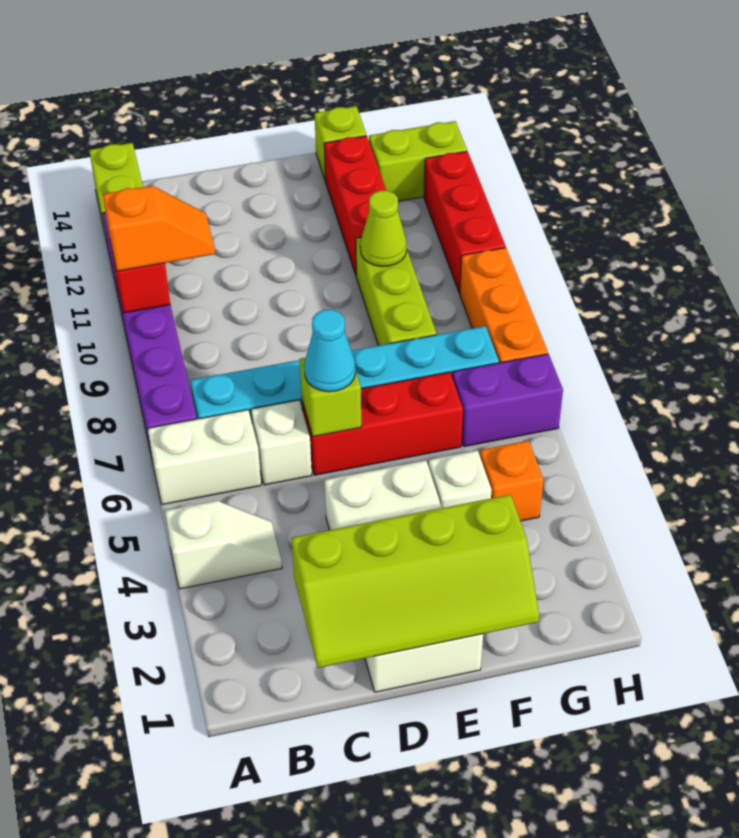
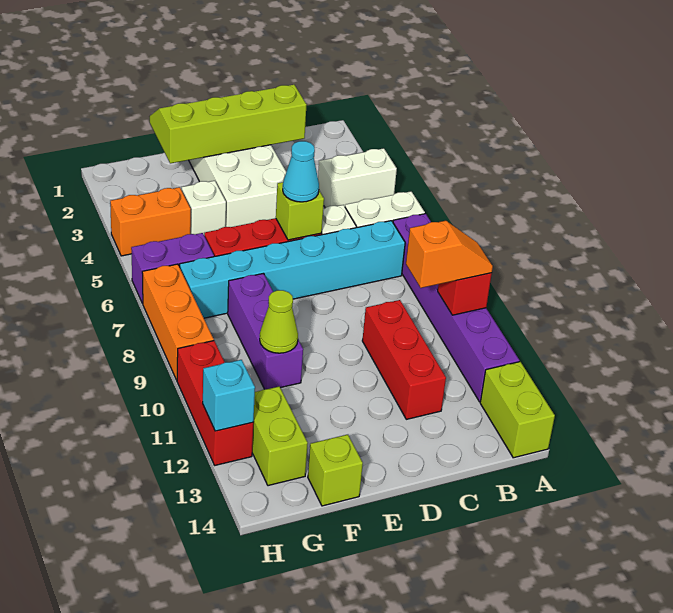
white slope A4:B4 level 1 top A -> white brick A4:B4 level 1
orange slope A10:B10 level 3 top A -> orange slope A10:B10 level 3 top B
lime brick F8:F10 level 1 -> purple brick F8:F10 level 1
red brick F11:F13 level 1 -> red brick C10:C12 level 1
orange brick G4 level 1 -> orange brick G4:H4 level 1
lime brick G13:H13 level 1 -> lime brick G12:G13 level 1
none -> cyan brick H12 level 2

